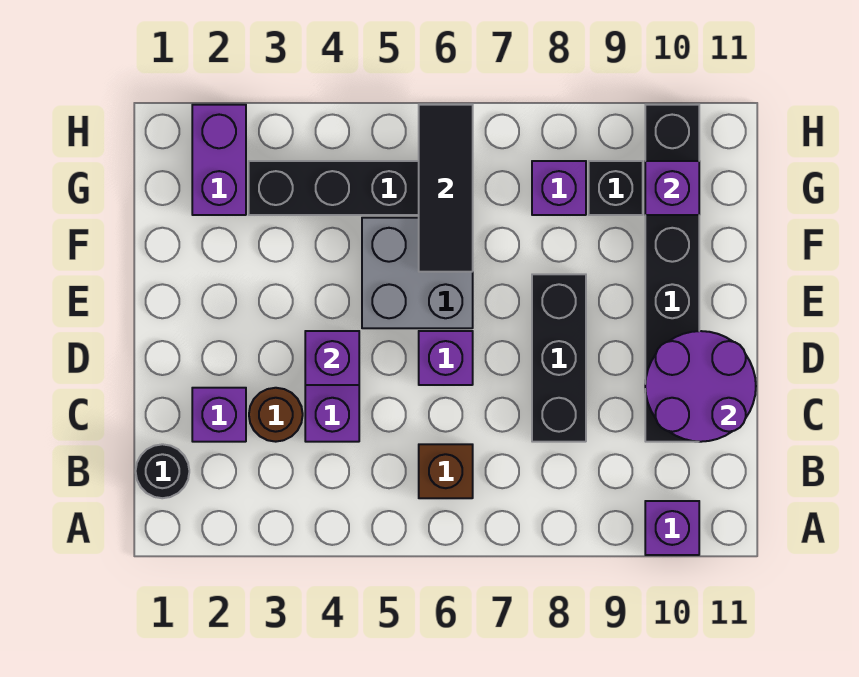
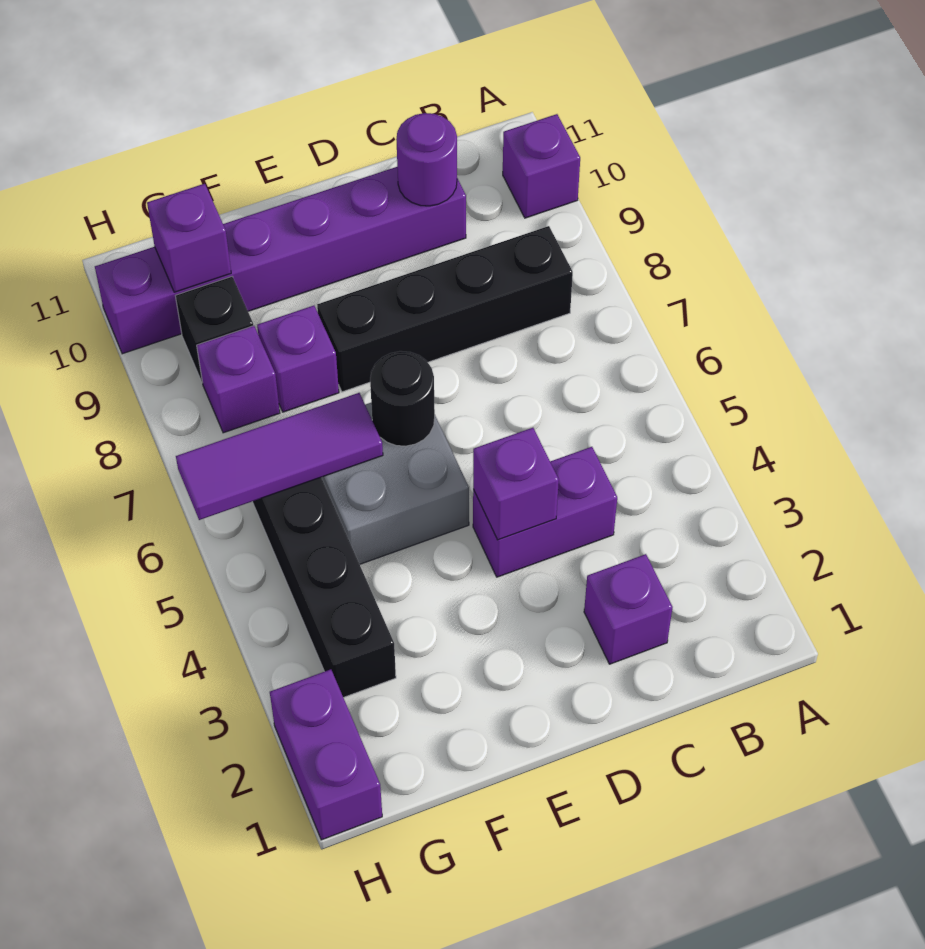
black round brick B1 level 1 -> black round brick E6 level 2
brown brick B6 level 1 -> none
brown round brick C3 level 1 -> none
black brick C8:E8 level 1 -> black brick B8:E8 level 1
black brick C10:H10 level 1 -> purple brick C10:H10 level 1
purple round brick C10:D11 level 2 -> purple round brick C10 level 2
purple brick D6 level 1 -> purple brick F8 level 1
black tile F6:H6 level 2 -> purple tile F6:H6 level 2
purple brick G2:H2 level 1 -> purple brick H1:H2 level 1

